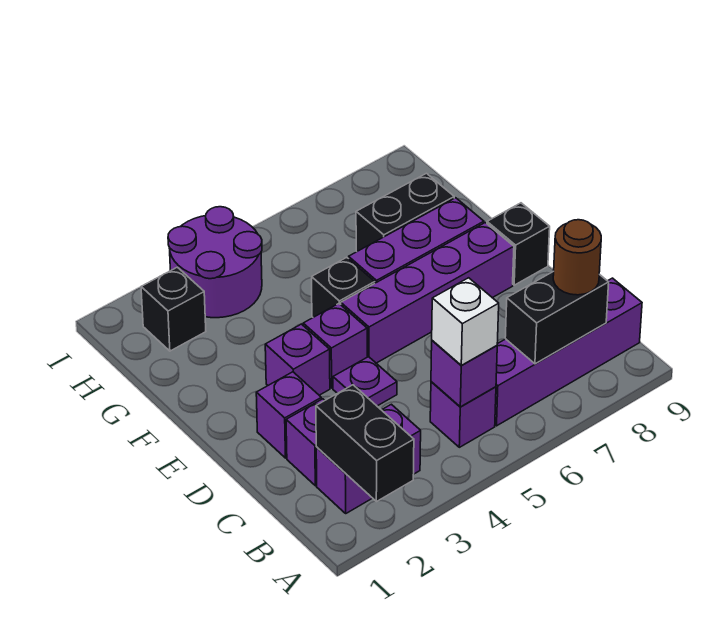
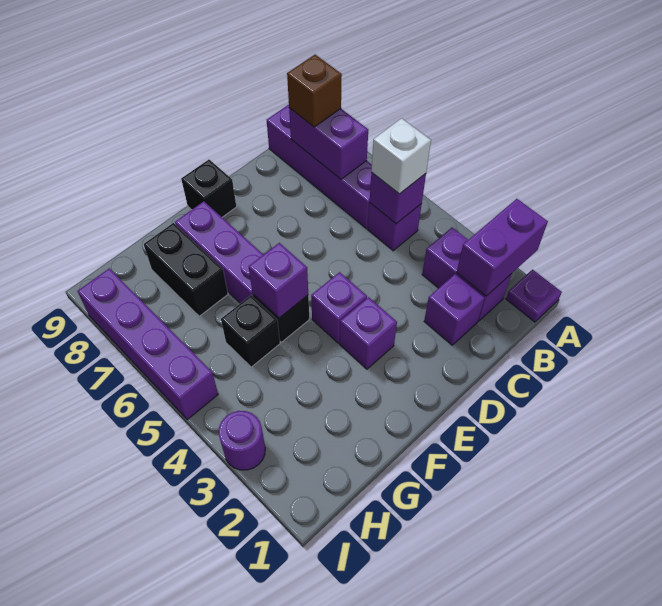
black brick A2:B2 level 2 -> purple brick A2:B2 level 2
black brick B7:B8 level 2 -> purple brick B7:B8 level 2
brown round brick B8 level 3 -> brown brick B8 level 3
purple brick D2 level 1 -> purple brick F5 level 2
purple plate D4 level 1 -> purple plate A1 level 1
purple brick E5:E8 level 1 -> purple brick I5:I8 level 1
black brick H2 level 1 -> black brick G5 level 1
purple round brick H3:I4 level 1 -> purple round brick I3 level 1

